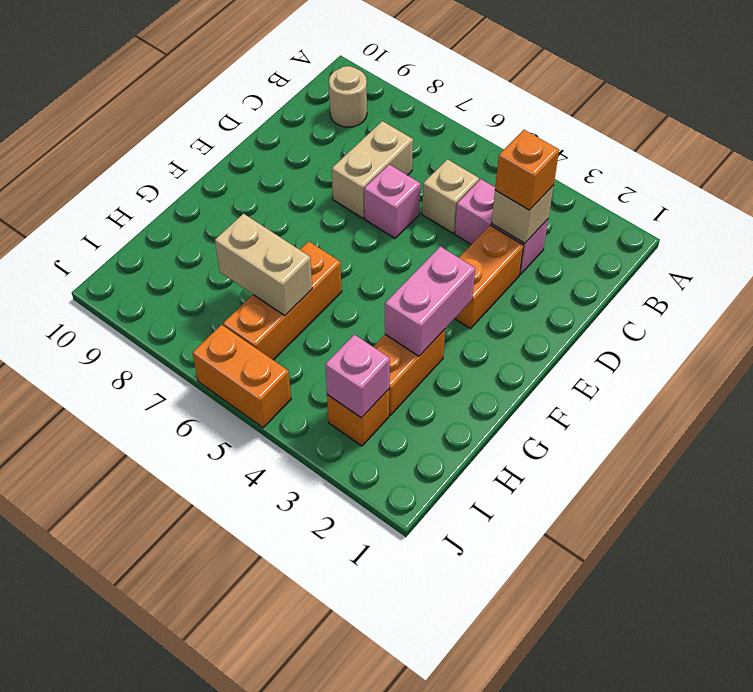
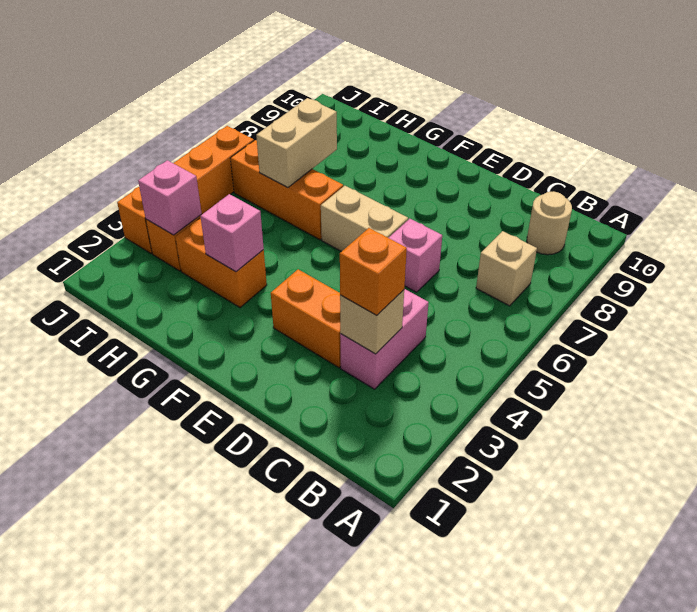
tan brick C5 level 1 -> tan brick B7 level 1
tan brick C7:D7 level 1 -> tan brick E6:F6 level 1
pink brick F3:G3 level 2 -> pink brick G3 level 2
orange brick J5:J6 level 1 -> orange brick J3:J6 level 1

